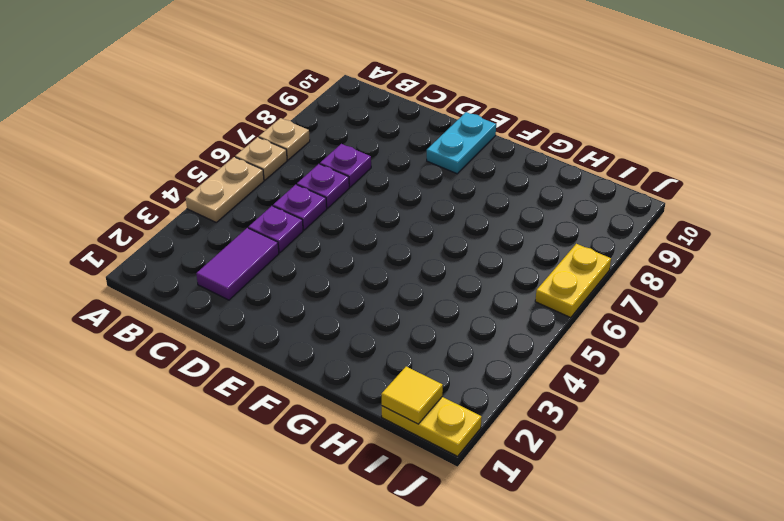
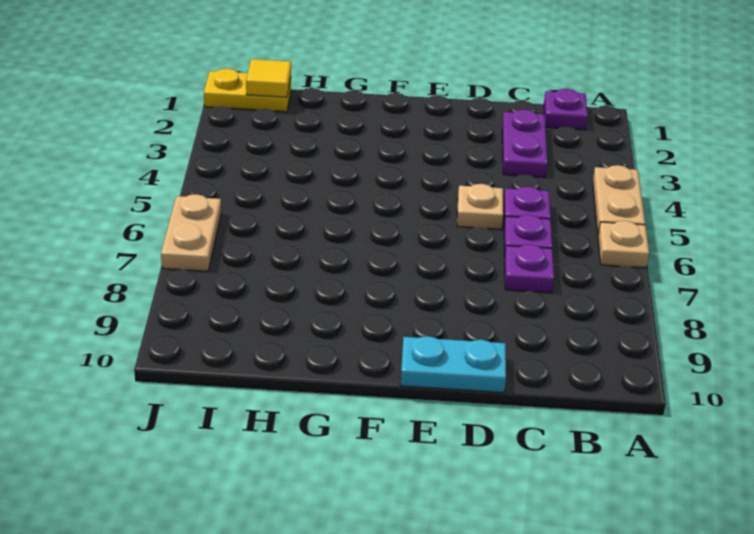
tan plate A7 level 1 -> tan plate D5 level 1
purple tile C2:C3 level 1 -> purple plate C2:C3 level 1
purple plate C4 level 1 -> purple plate B1 level 1
cyan plate E9:E10 level 1 -> cyan plate D10:E10 level 1
yellow plate J6:J7 level 1 -> tan plate J6:J7 level 1

